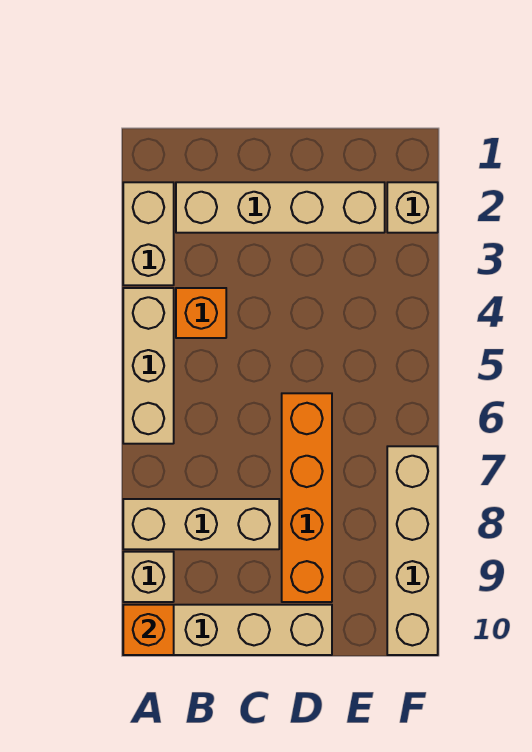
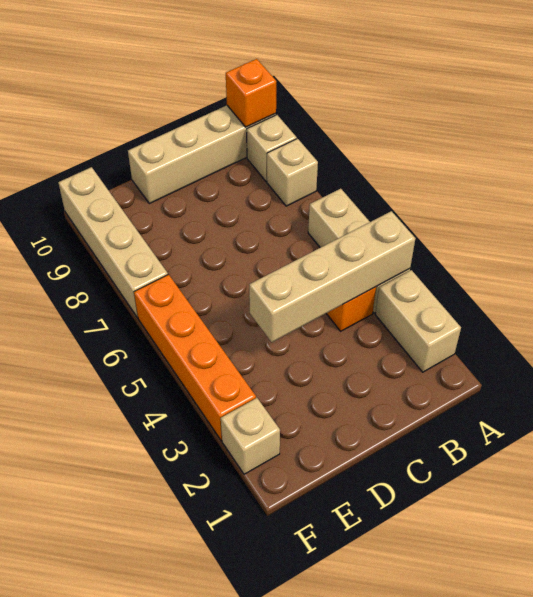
tan brick A8:C8 level 1 -> tan brick A8 level 1
tan brick B2:E2 level 1 -> tan brick A4:D4 level 2
orange brick D6:D9 level 1 -> orange brick F3:F6 level 1

